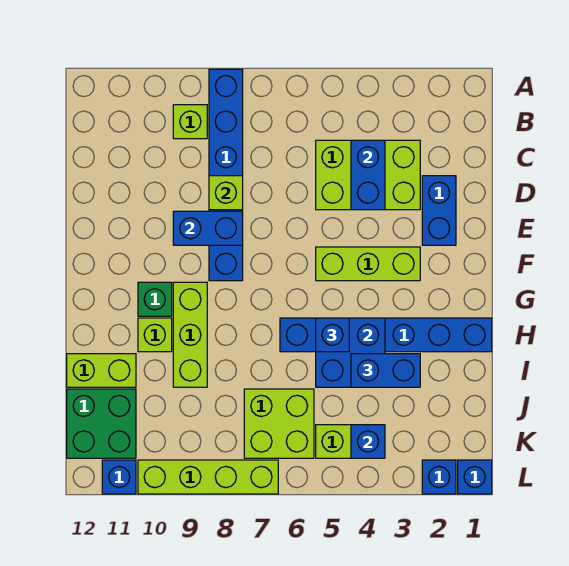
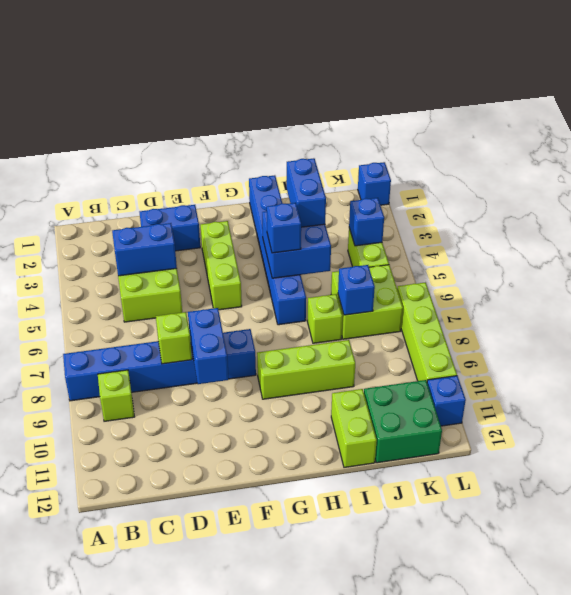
green brick G10 level 1 -> none
lime brick H10 level 1 -> lime brick I7 level 1
blue brick L2 level 1 -> blue brick J7 level 2

